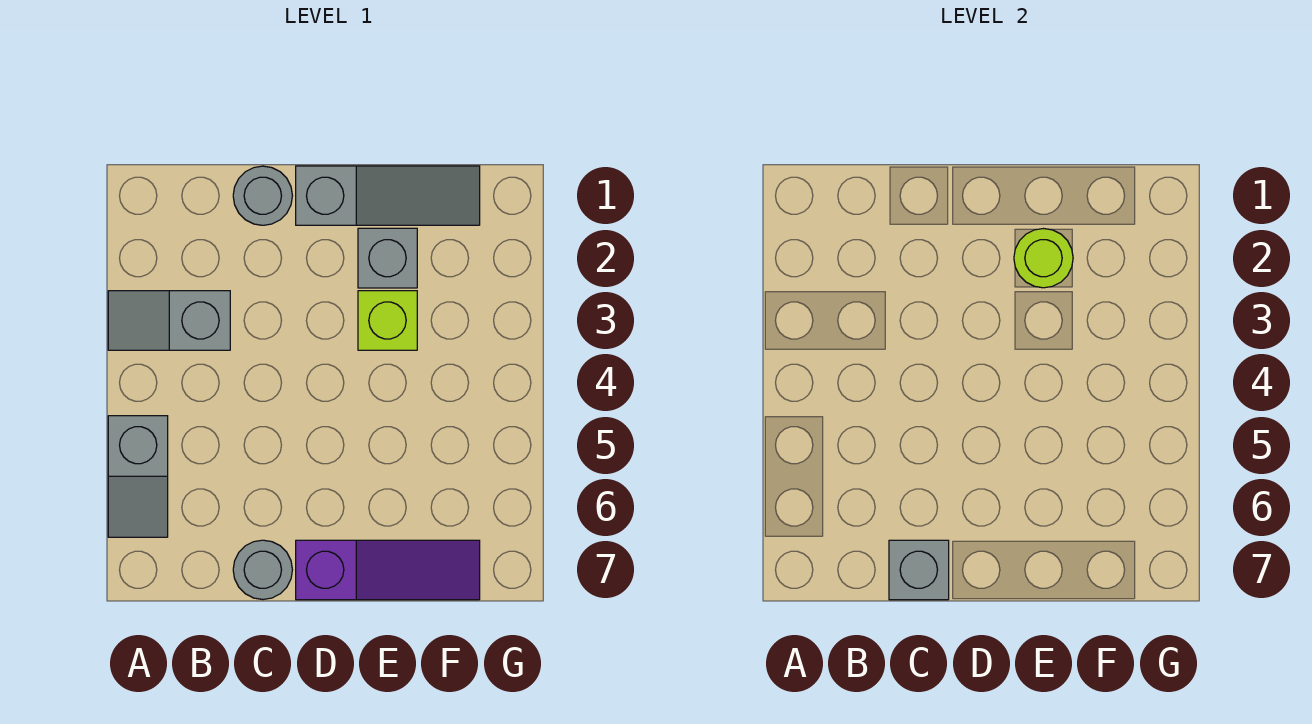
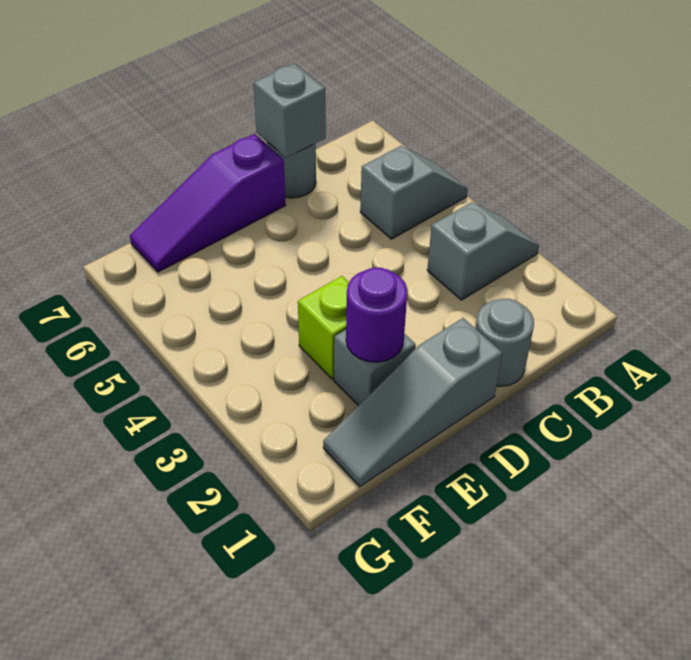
grey slope A5:A6 level 1 top 5 -> grey slope A5:B5 level 1 top B
lime round brick E2 level 2 -> purple round brick E2 level 2

